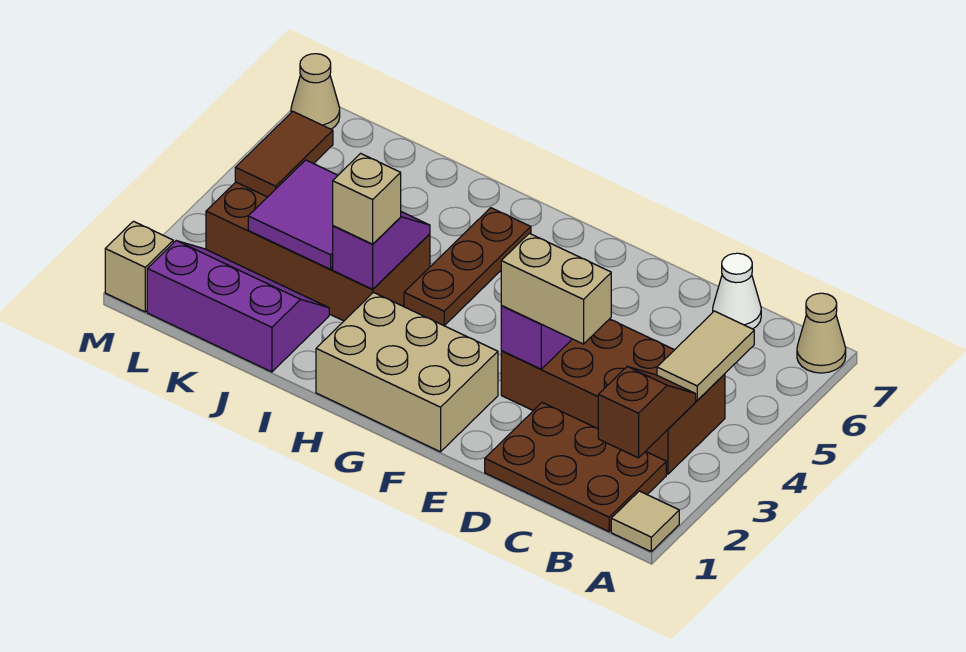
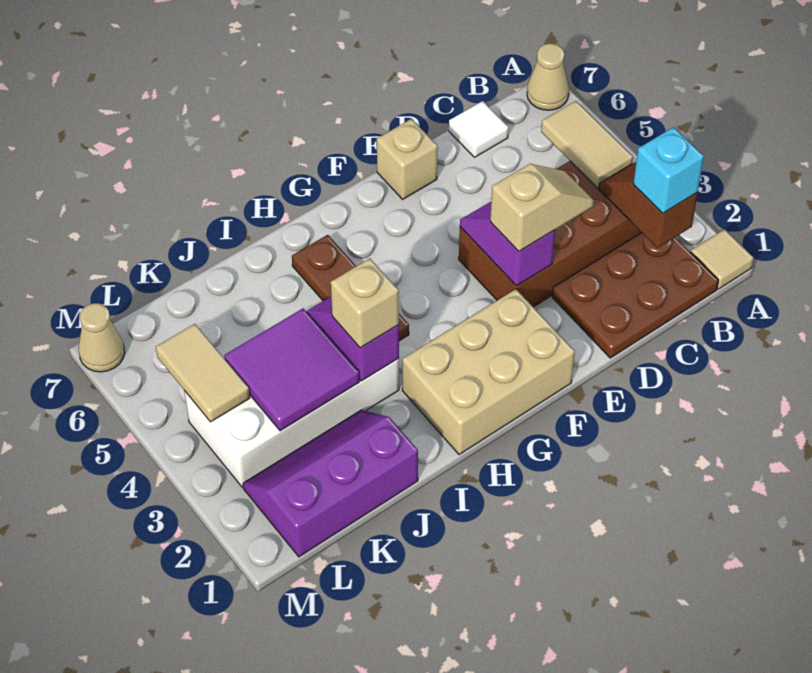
none -> cyan brick B2 level 3
white cone C7 level 1 -> white tile C7 level 1
tan brick D3:E3 level 3 -> tan slope D3:E3 level 3 top E
brown brick I3:L4 level 1 -> white brick I3:L4 level 1
brown tile L4:L5 level 2 -> tan tile L4:L5 level 2
tan brick M1 level 1 -> tan brick E7 level 1

